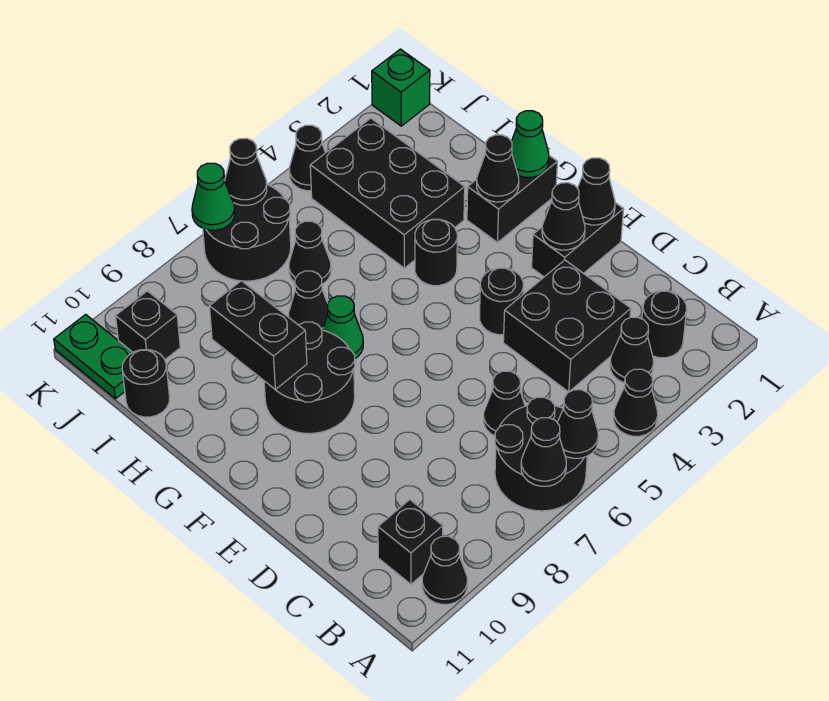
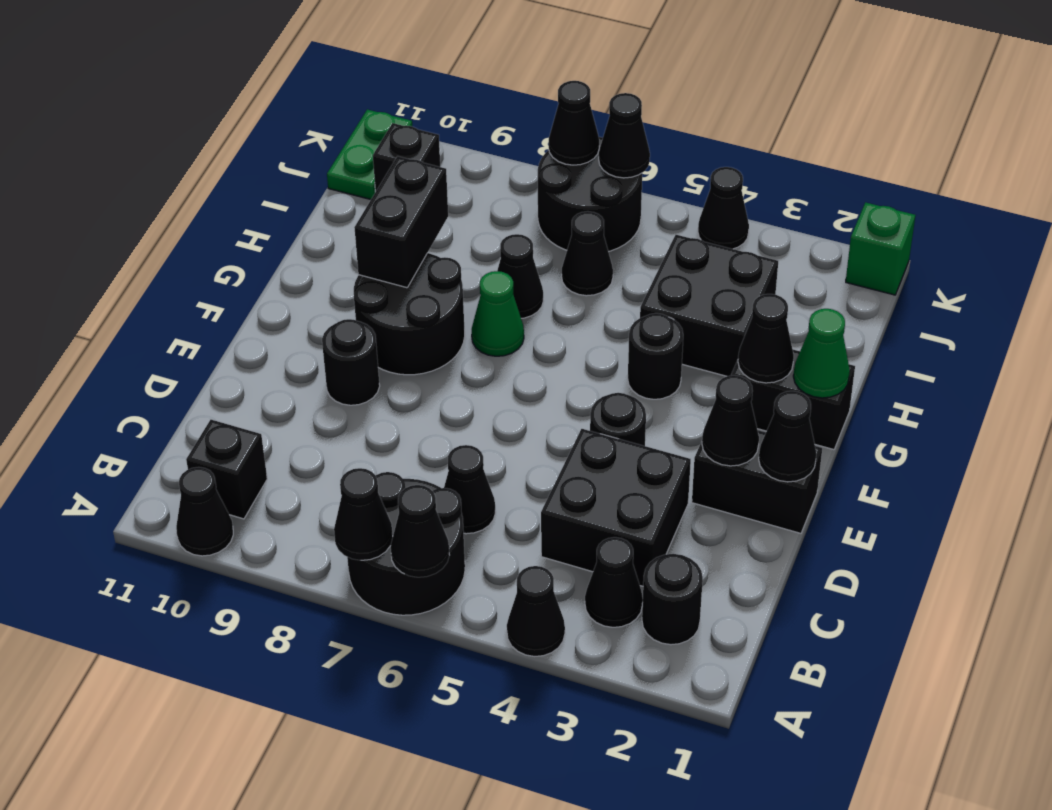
black brick H3:J4 level 1 -> black brick H3:I4 level 1
black round brick I11 level 1 -> black round brick E9 level 1
green cone K7 level 2 -> black cone K7 level 2

